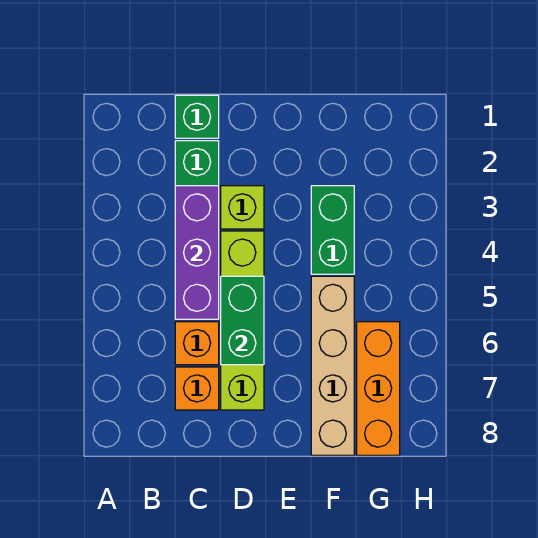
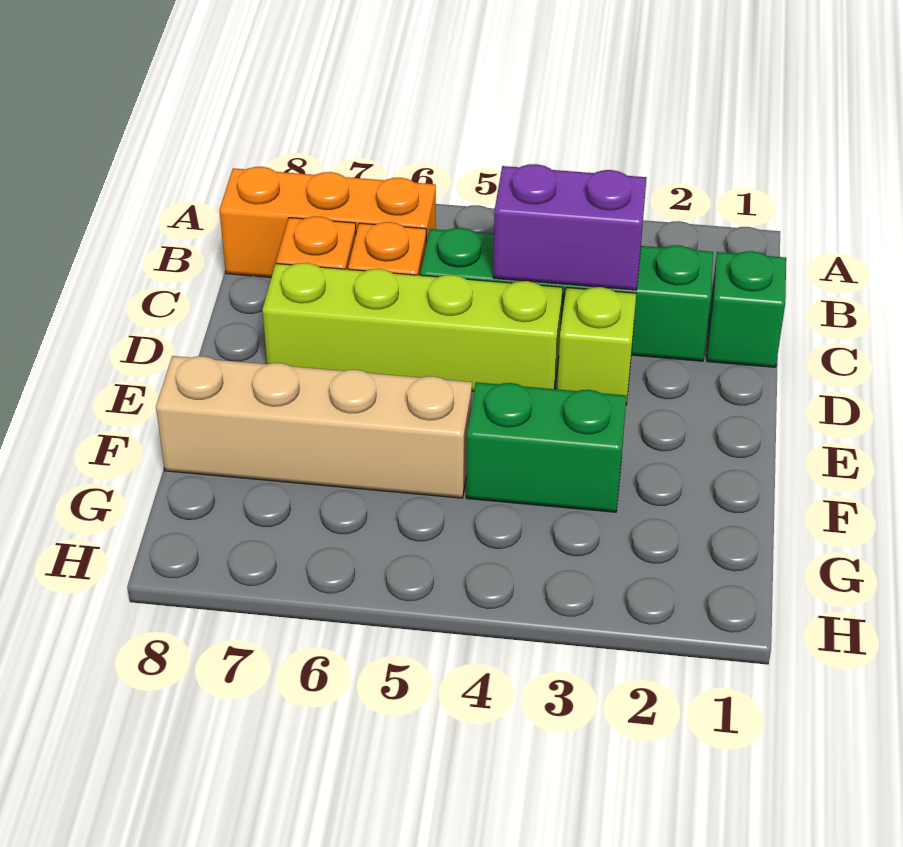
purple brick C3:C5 level 2 -> purple brick C3:C4 level 2
green brick D5:D6 level 2 -> none
orange brick G6:G8 level 1 -> orange brick B6:B8 level 1

